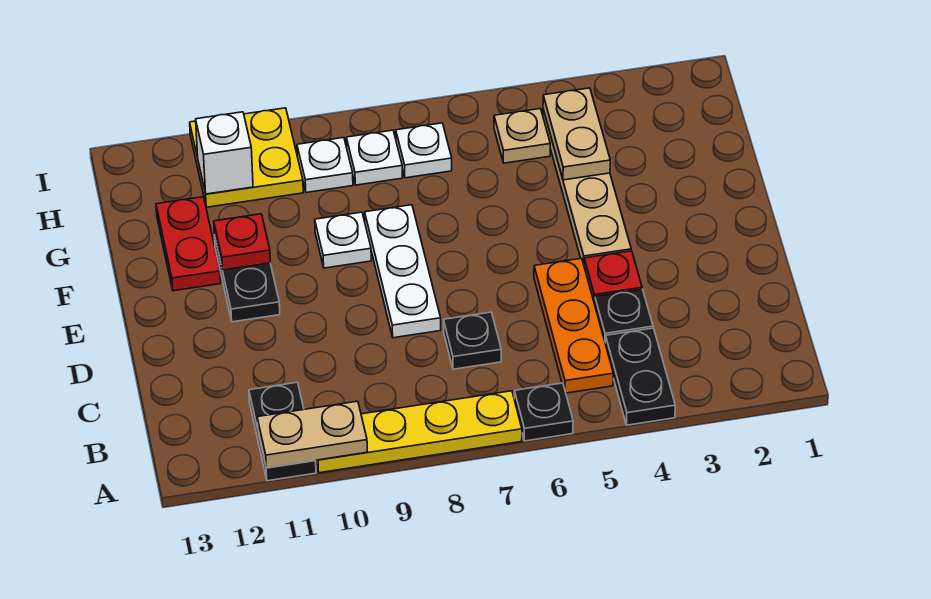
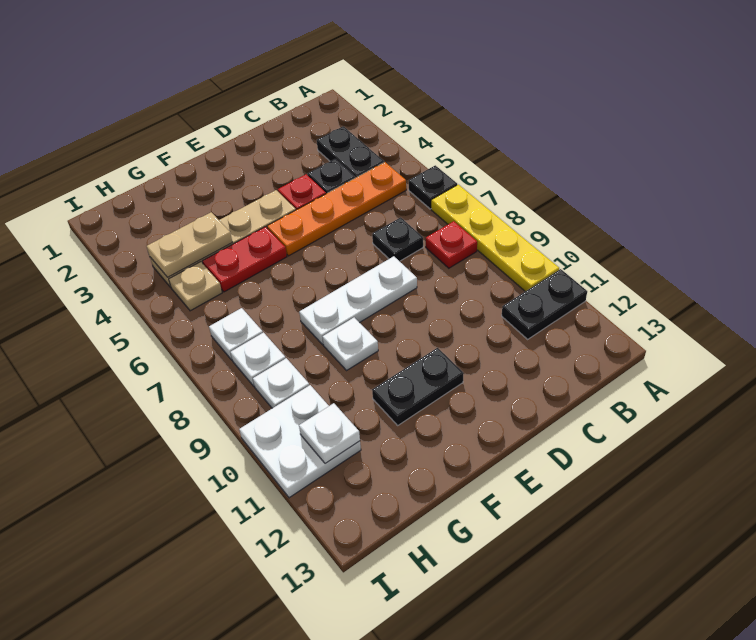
black plate A4:B4 level 1 -> black plate B3:B4 level 1
tan plate A10:A11 level 2 -> none
orange plate B5:D5 level 1 -> orange plate B5:E5 level 1
red plate F11 level 2 -> red plate B8 level 1
red plate F12:G12 level 1 -> red plate F5:G5 level 1
yellow plate H10:I11 level 1 -> white plate H10:I11 level 1
white brick H11 level 2 -> white plate H11 level 2

